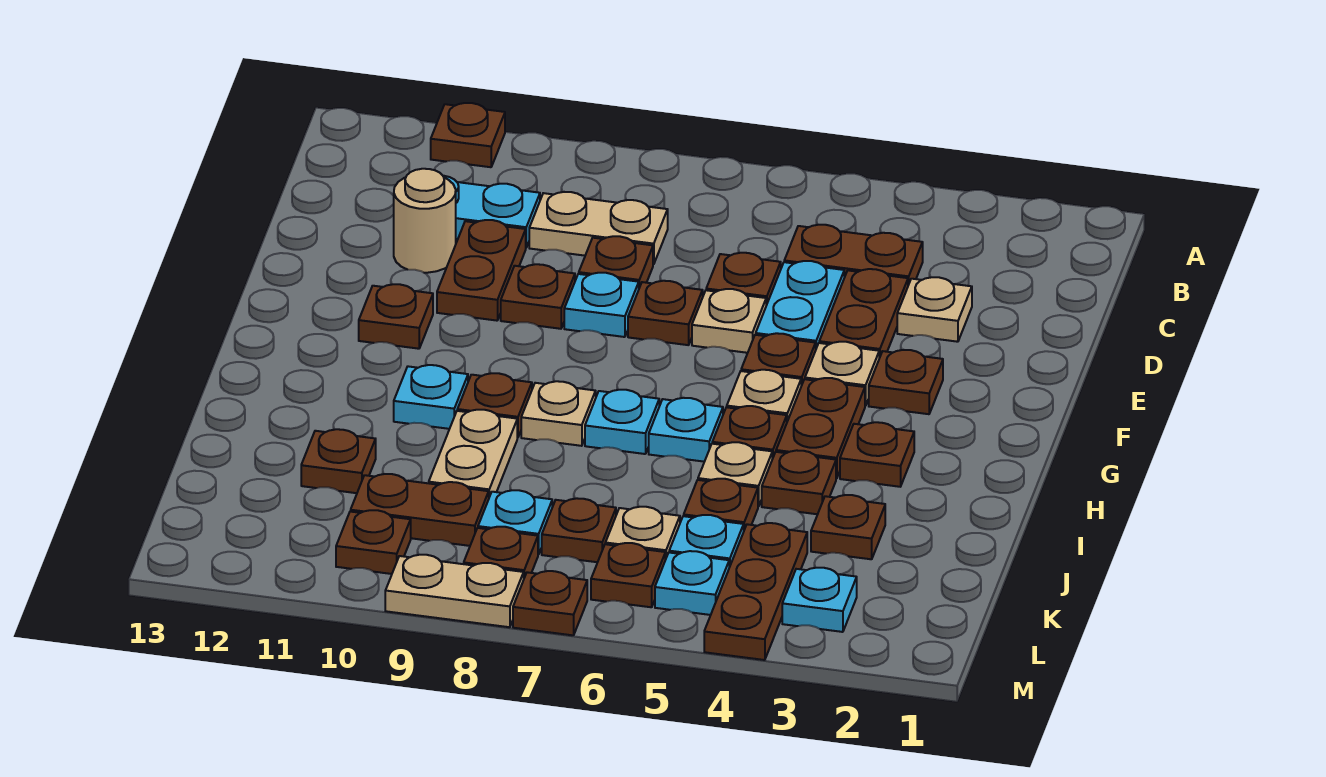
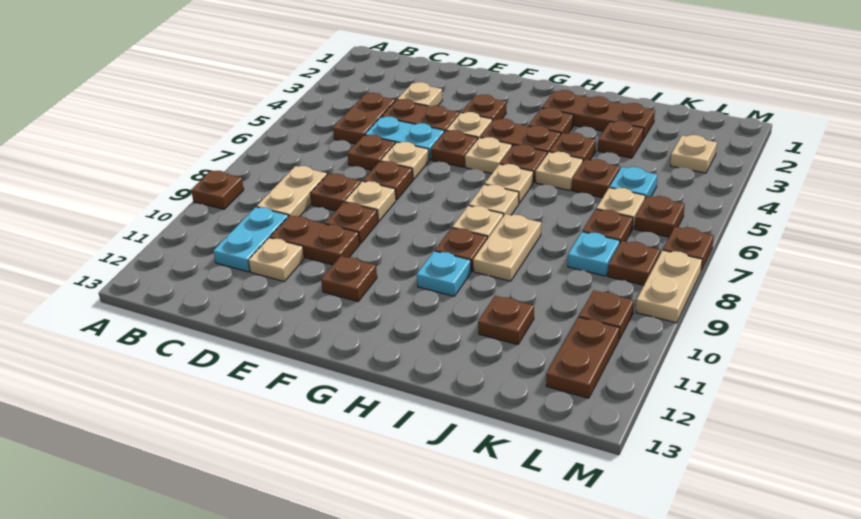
brown plate A11 level 1 -> brown plate A9 level 1
tan round brick D11 level 1 -> tan plate D11 level 1
cyan plate E8 level 1 -> tan plate E8 level 1
cyan plate H6 level 1 -> tan plate H6 level 1
cyan plate H7 level 1 -> tan plate H7 level 1
tan plate I9:J9 level 1 -> tan plate I8:I9 level 1
brown plate K4:M4 level 1 -> brown plate H2:J2 level 1
brown plate K9:K10 level 1 -> brown plate L11:L12 level 1
cyan plate L3 level 1 -> tan plate L3 level 1
cyan plate L5 level 1 -> none

